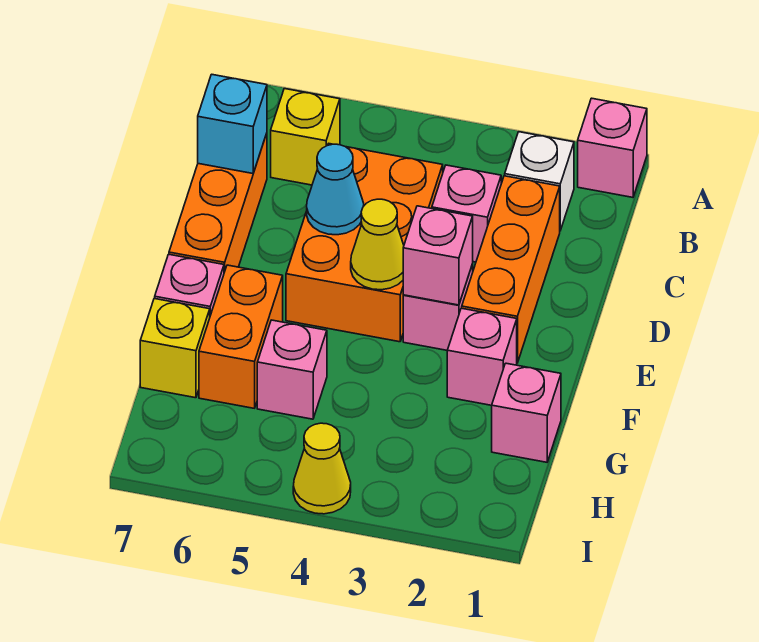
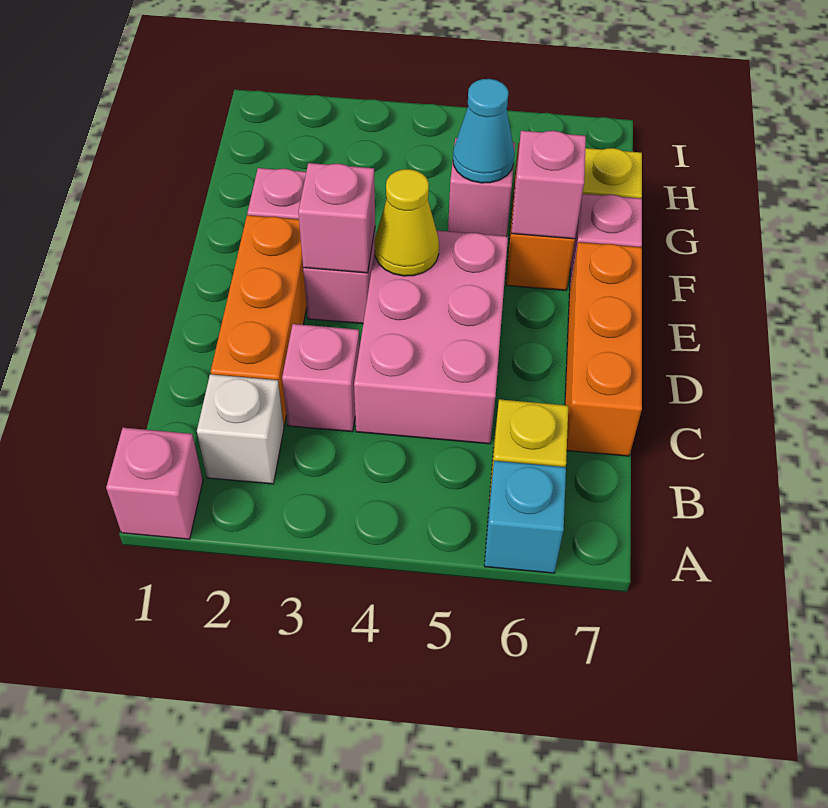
orange brick C4:E5 level 1 -> pink brick C4:E5 level 1
cyan brick C7 level 2 -> cyan brick A6 level 1
cyan cone D5 level 2 -> cyan cone G5 level 2
pink brick G1 level 1 -> pink brick F6 level 2
yellow cone I4 level 1 -> none

